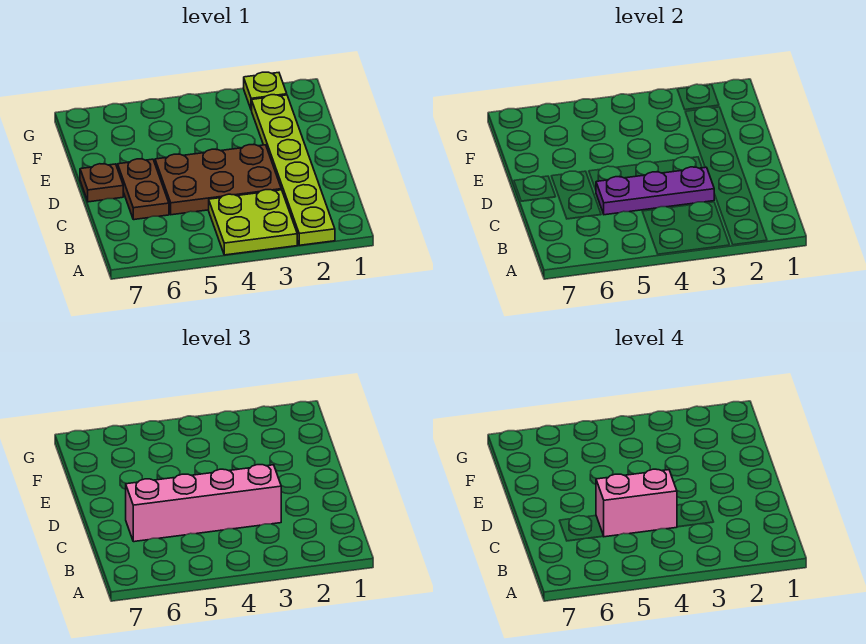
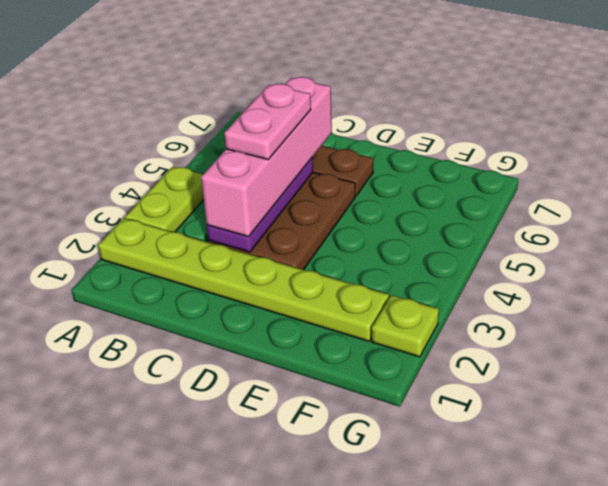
lime plate A3:B4 level 1 -> lime plate A3:A4 level 1
pink brick C4:C5 level 4 -> pink plate C4:C5 level 4
brown plate D7 level 1 -> none

